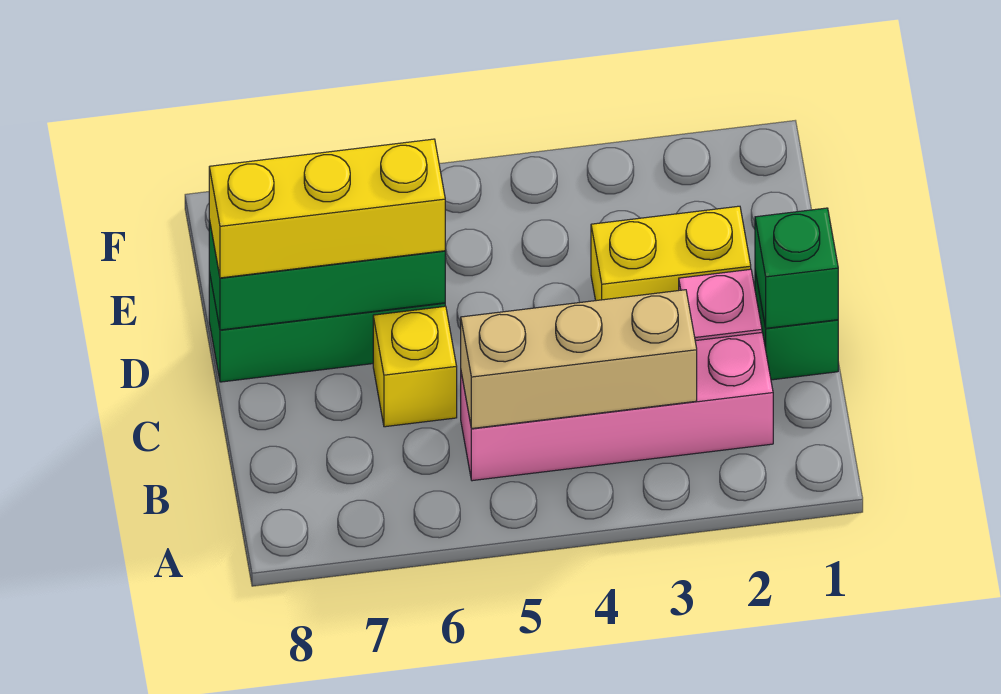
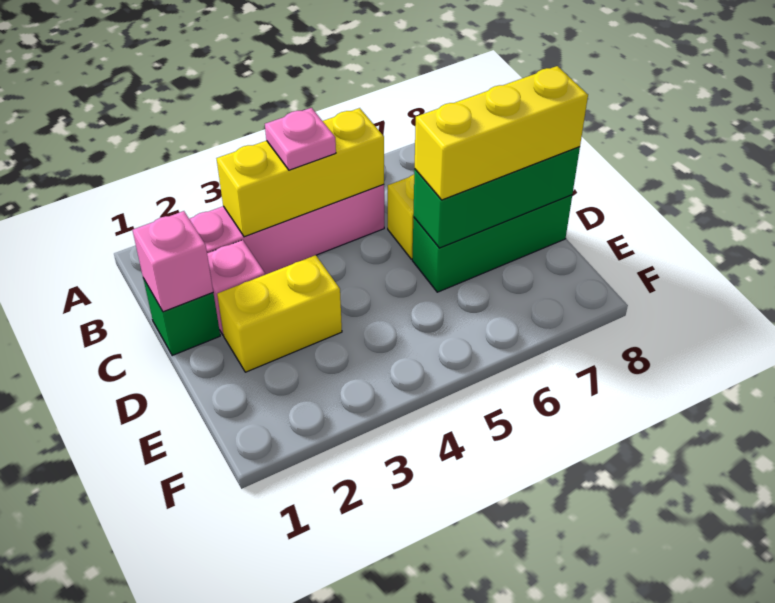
tan brick B3:B5 level 2 -> yellow brick B3:B5 level 2
none -> pink plate B4 level 3
green brick C1 level 2 -> pink brick C1 level 2

